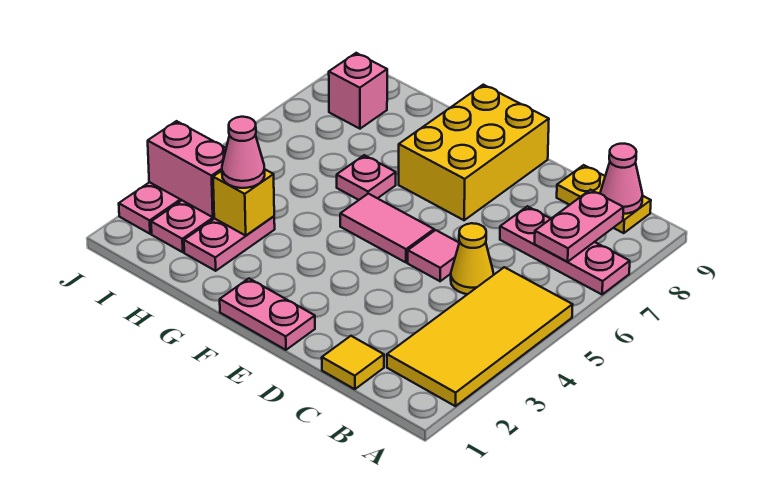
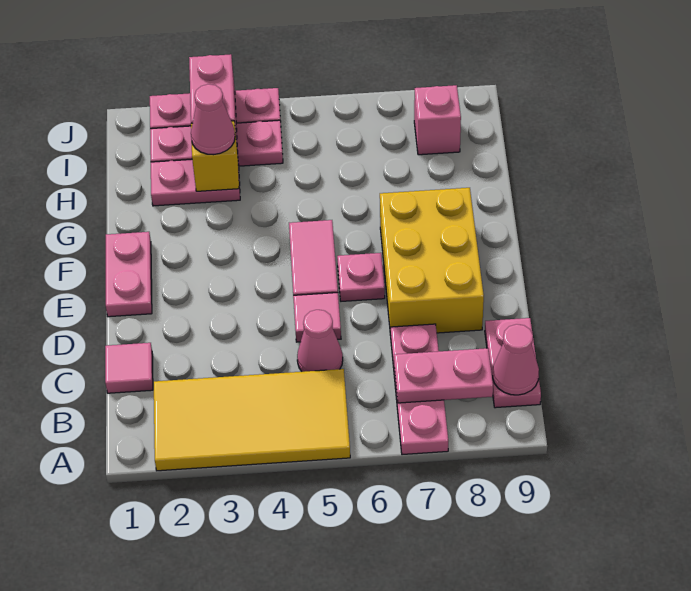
yellow plate B9:C9 level 1 -> pink plate B9:C9 level 1
yellow tile C1 level 1 -> pink tile C1 level 1
yellow cone C5 level 1 -> pink cone C5 level 1
yellow brick E7:F9 level 1 -> yellow brick D7:F8 level 1
pink plate G6 level 1 -> pink plate E6 level 1

